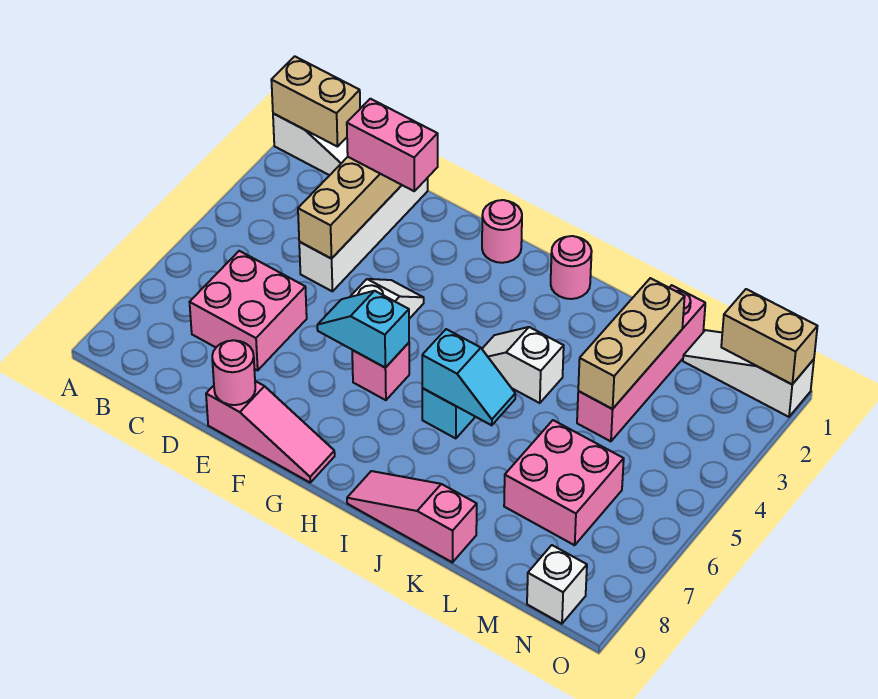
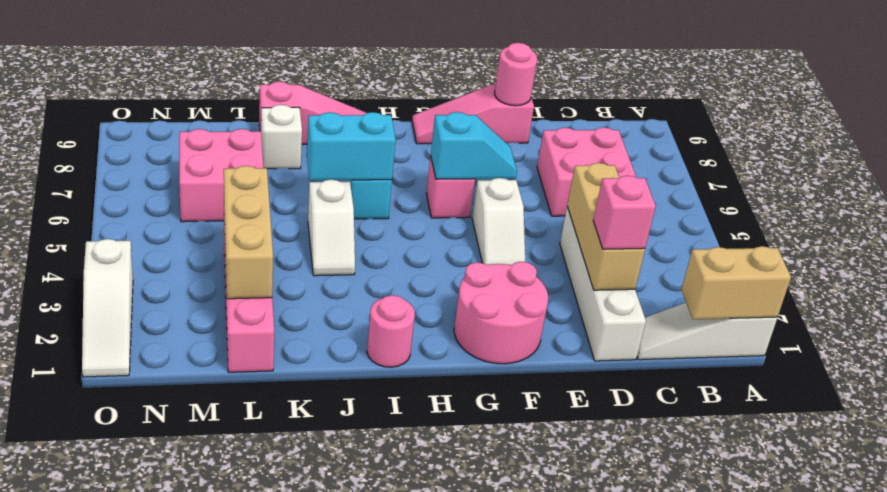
pink brick D2:E2 level 3 -> pink brick D2 level 3
pink round brick G1 level 1 -> pink round brick F1:G2 level 1
white slope I4:J4 level 1 top J -> white slope J4:J5 level 1 top 5
cyan slope I6:J6 level 2 top I -> cyan brick I6:J6 level 2
white slope M1:O1 level 1 top O -> white slope O1:O3 level 1 top 3
tan brick N1:O1 level 2 -> none
white brick N9 level 1 -> white brick K8 level 1

